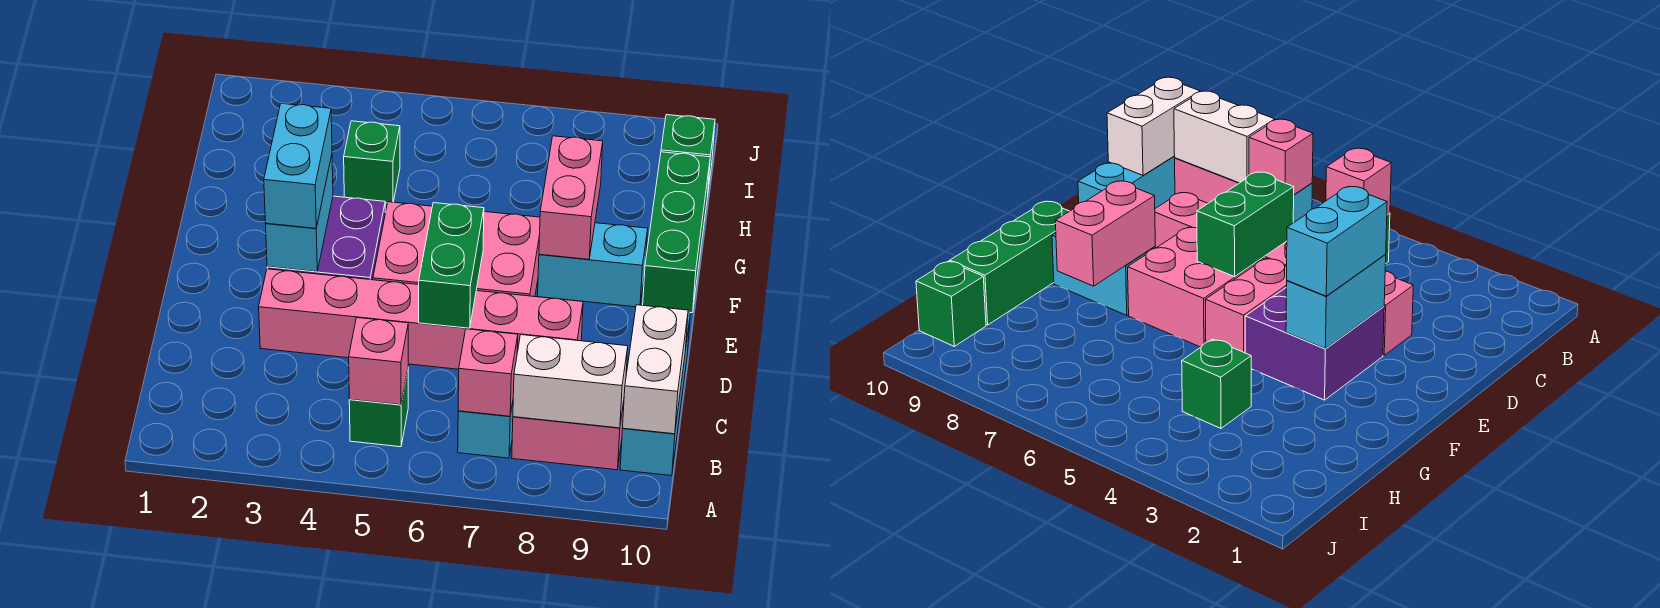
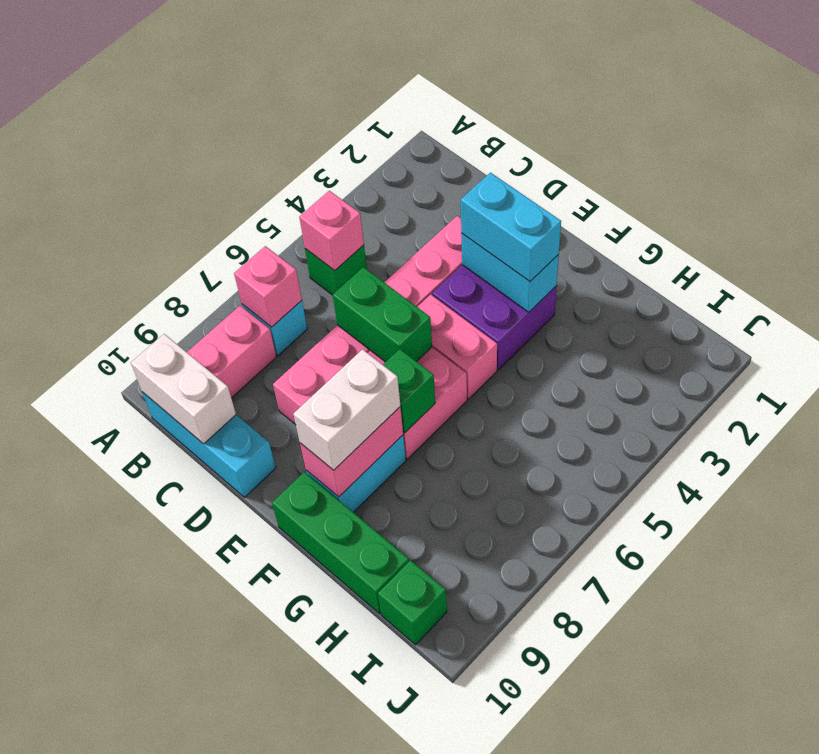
white brick B8:B9 level 2 -> white brick F8:F9 level 3
pink brick F8:G8 level 2 -> pink brick F8:F9 level 2
green brick H4 level 1 -> green brick F7 level 2

